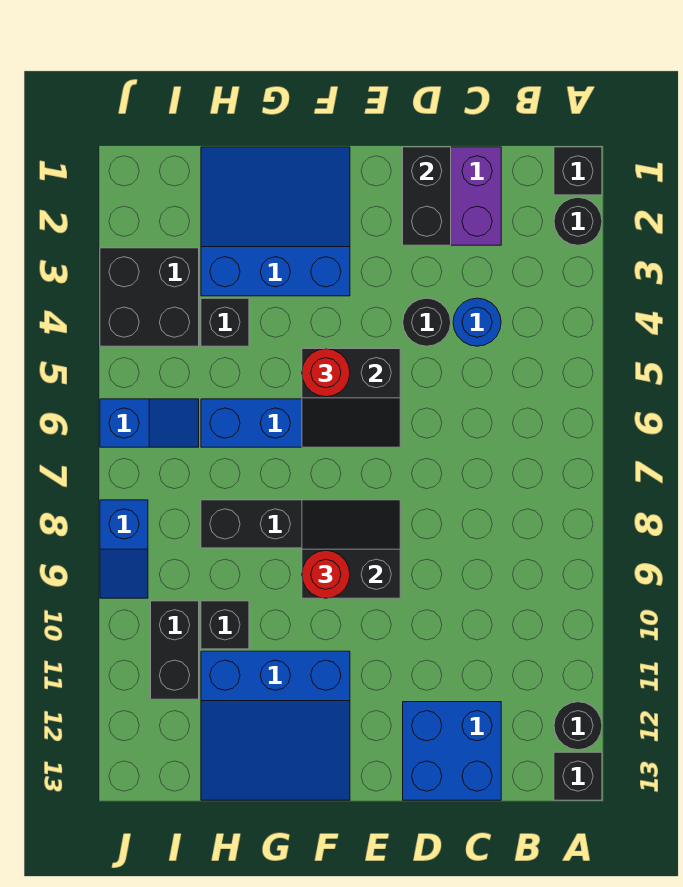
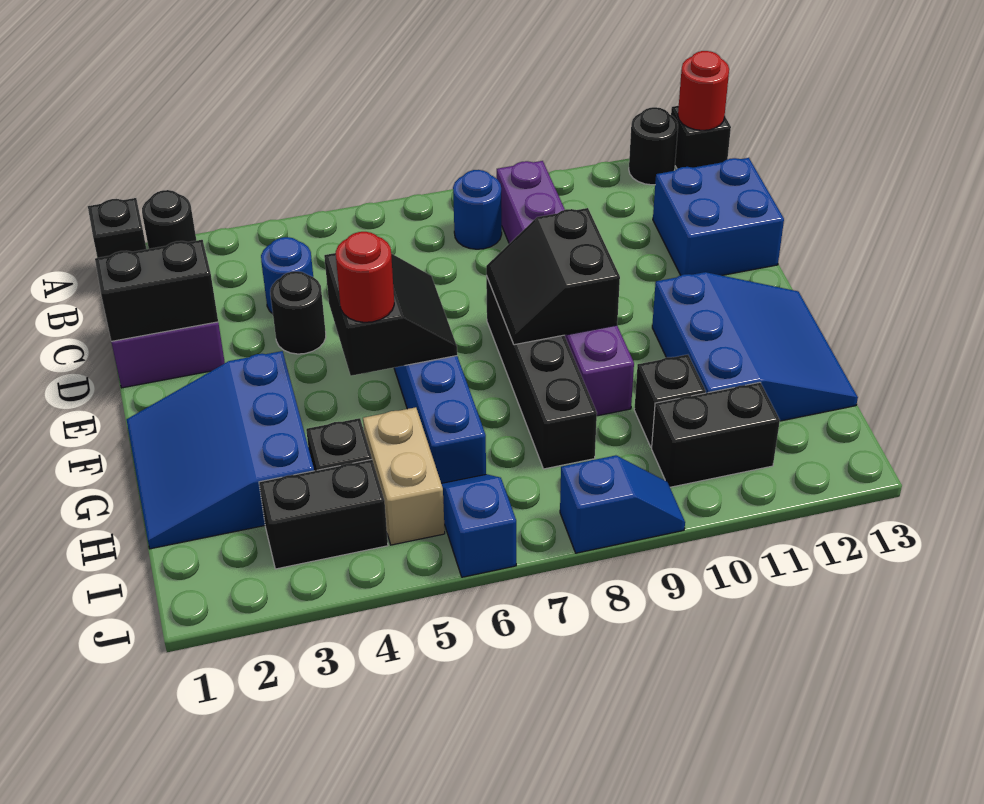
none -> blue round brick B8 level 1
none -> purple brick B9:G9 level 1
red round brick F9 level 3 -> red round brick A13 level 2
none -> tan brick H5:I5 level 1
black brick I3:J4 level 1 -> black brick I3:I4 level 1

